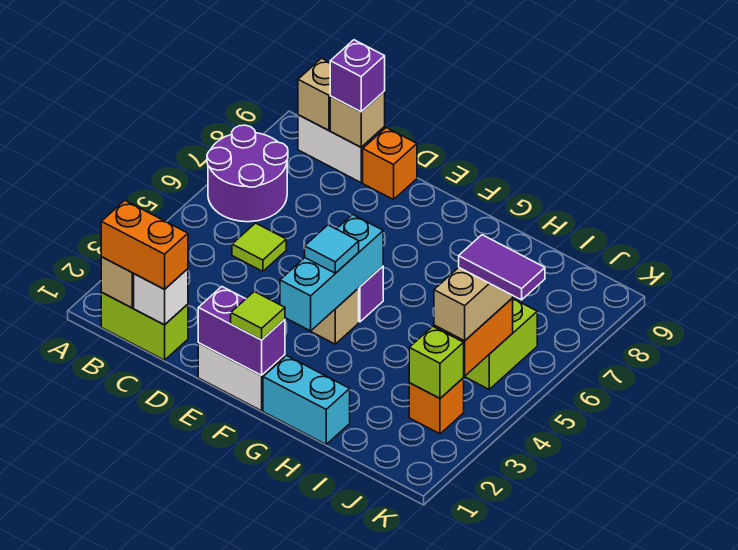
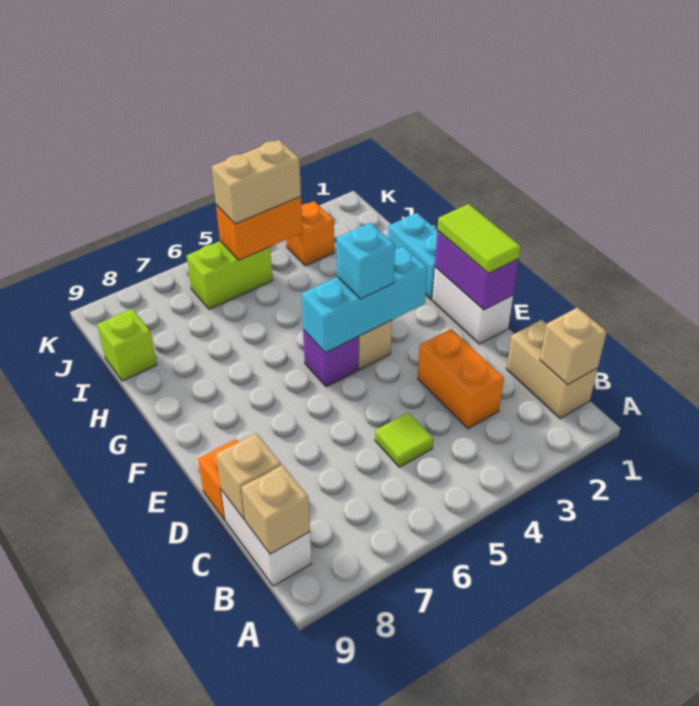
purple round brick A6:B7 level 1 -> none
lime brick B1:C1 level 1 -> tan brick B1:C1 level 1
orange brick B1:C1 level 3 -> orange brick C3:D3 level 1
white brick C1 level 2 -> none
purple brick C9 level 3 -> none
lime tile F1 level 3 -> lime tile E1:F1 level 3
cyan tile F4 level 3 -> cyan brick F4 level 3
lime brick J3 level 2 -> lime brick I9 level 1
purple tile J5:K5 level 4 -> none

